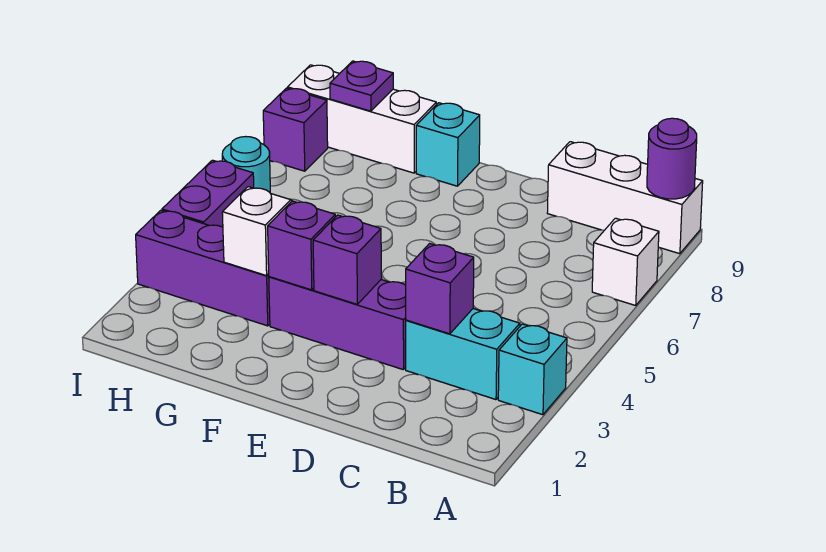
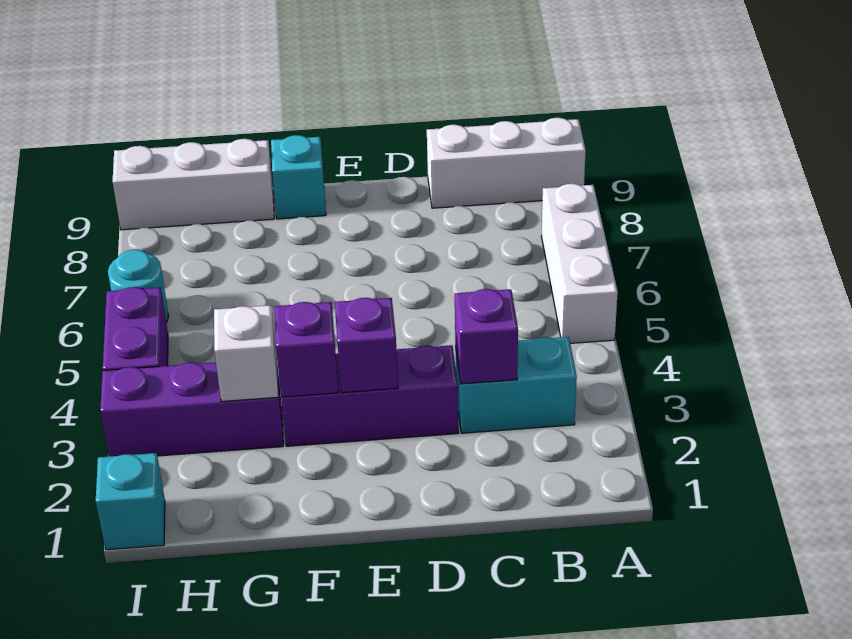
cyan brick A3 level 1 -> cyan brick I1 level 1
white brick A7 level 1 -> white brick A5:A7 level 1
purple round brick A9 level 2 -> none
purple plate H9 level 2 -> none
purple brick I8 level 1 -> none

